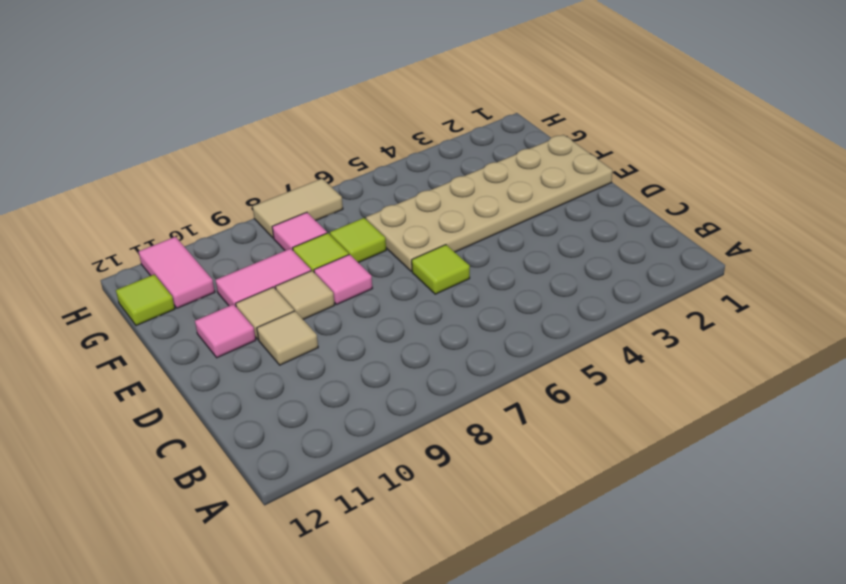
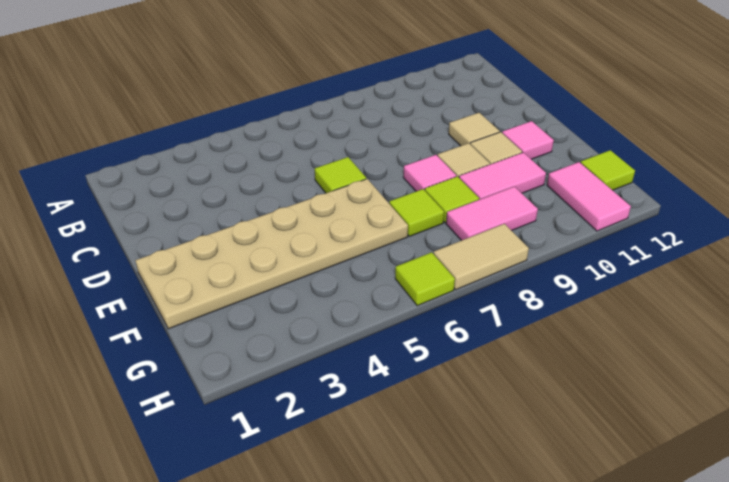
pink tile G8 level 1 -> pink tile G8:G9 level 1
none -> lime tile H6 level 1

